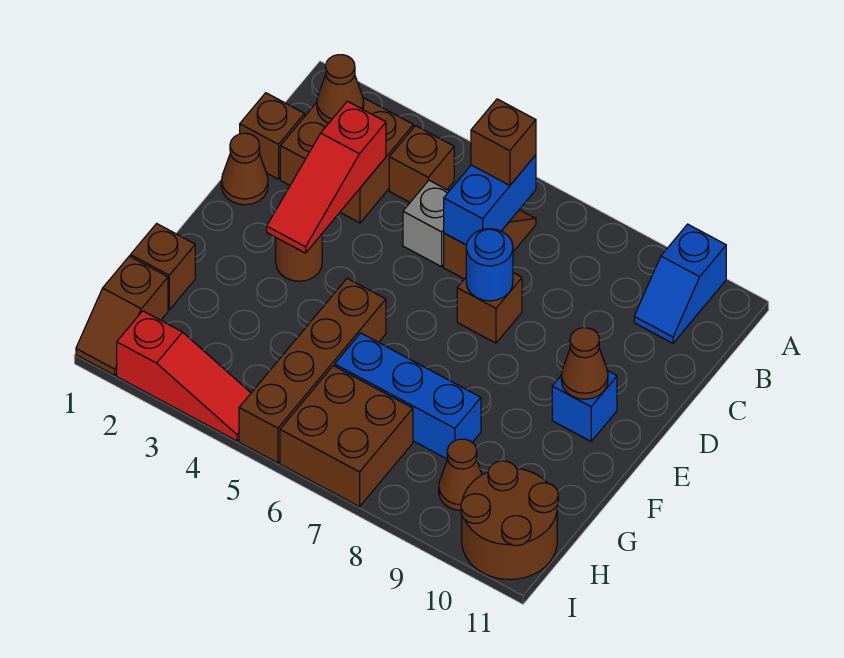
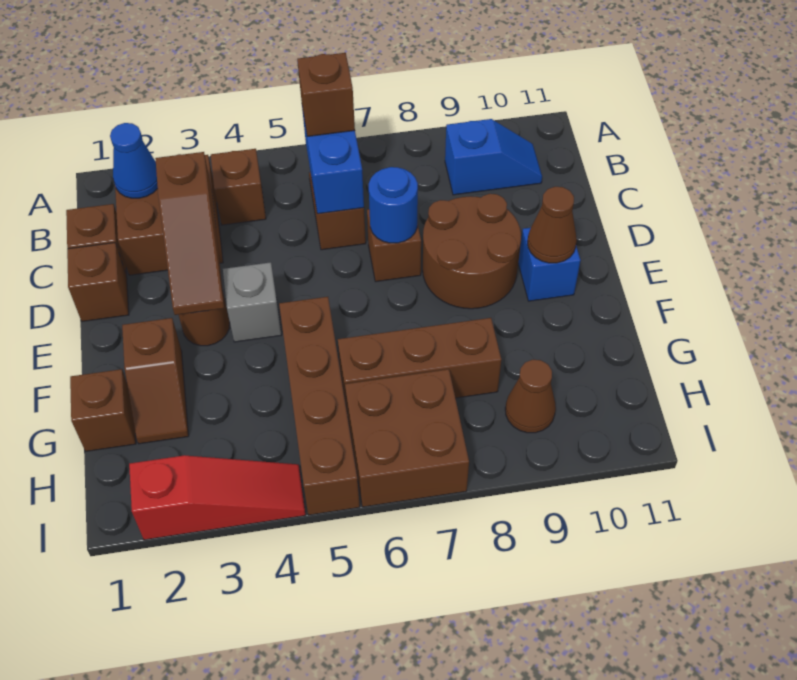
blue slope A10:B10 level 1 top A -> blue slope B9:B10 level 1 top 9
brown cone B2 level 2 -> blue cone B2 level 2
red slope C3:E3 level 2 top C -> brown slope C3:E3 level 2 top C
grey brick C5 level 1 -> grey brick E4 level 1
brown cone D1 level 1 -> brown brick D1 level 1
blue brick G6:G8 level 1 -> brown brick G6:G8 level 1
brown slope H1:I1 level 1 top H -> brown slope F2:G2 level 1 top F
brown round brick H10:I11 level 1 -> brown round brick D8:E9 level 1

